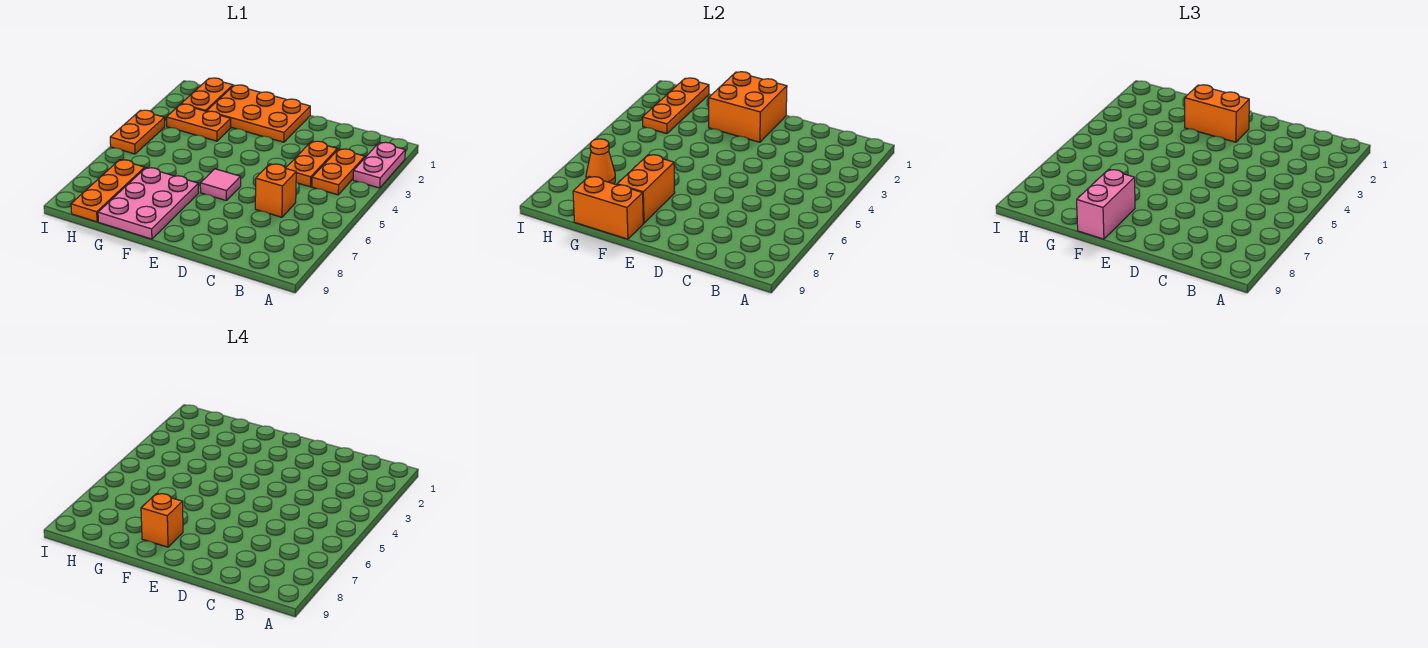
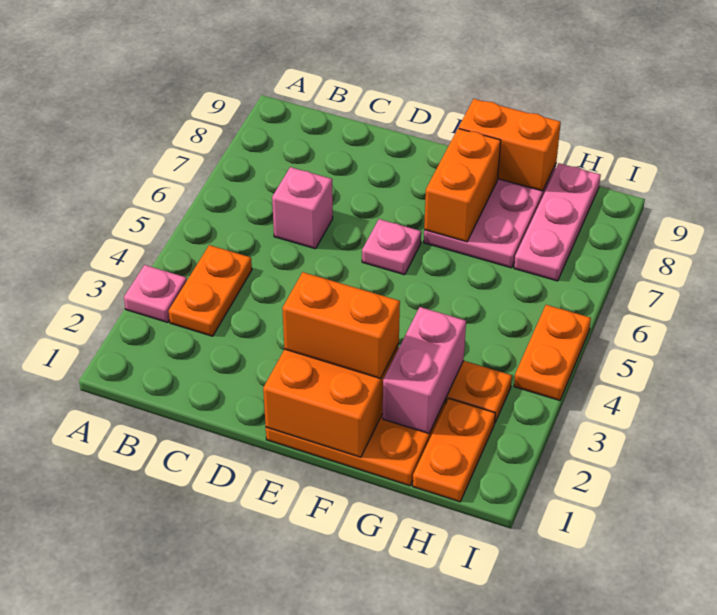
pink plate A2:A3 level 1 -> pink plate A3 level 1
orange plate C3:C4 level 1 -> none
orange brick C6 level 1 -> pink brick C6 level 1
pink tile E6 level 1 -> pink plate E6 level 1
pink brick F8:F9 level 3 -> pink brick G2:G3 level 2
orange brick F8 level 4 -> none
orange plate H1:H3 level 2 -> none
orange plate H7:H9 level 1 -> pink plate H7:H9 level 1
orange cone H7 level 2 -> none

